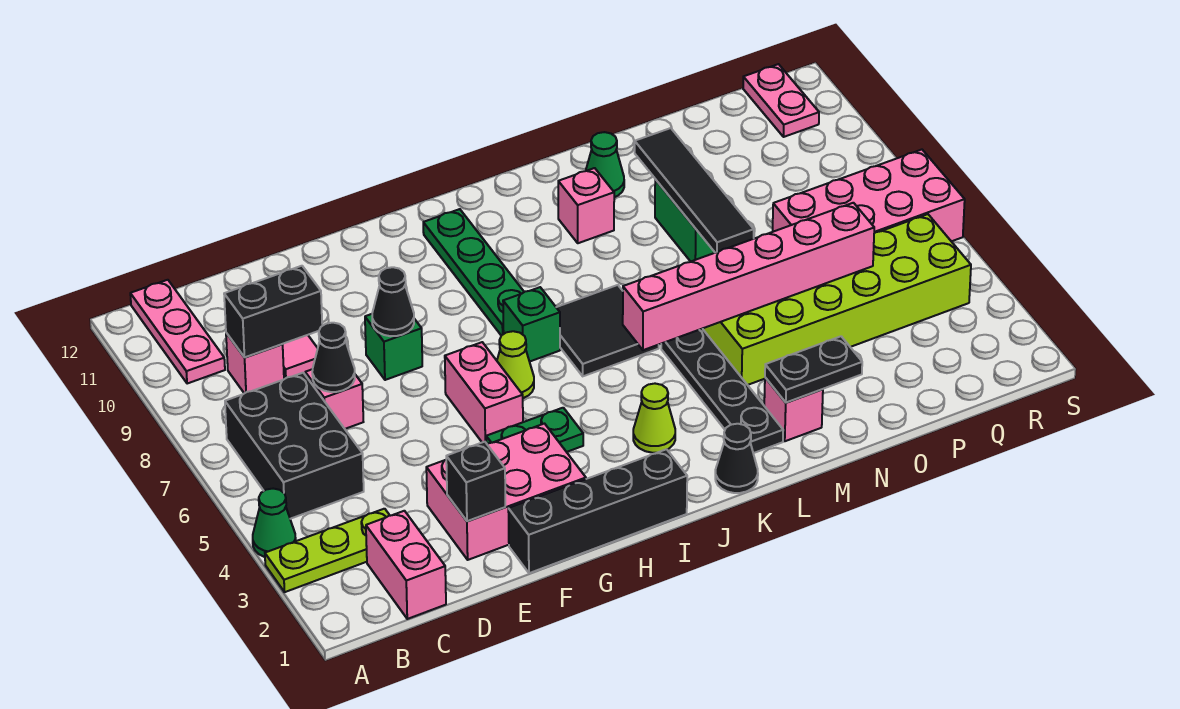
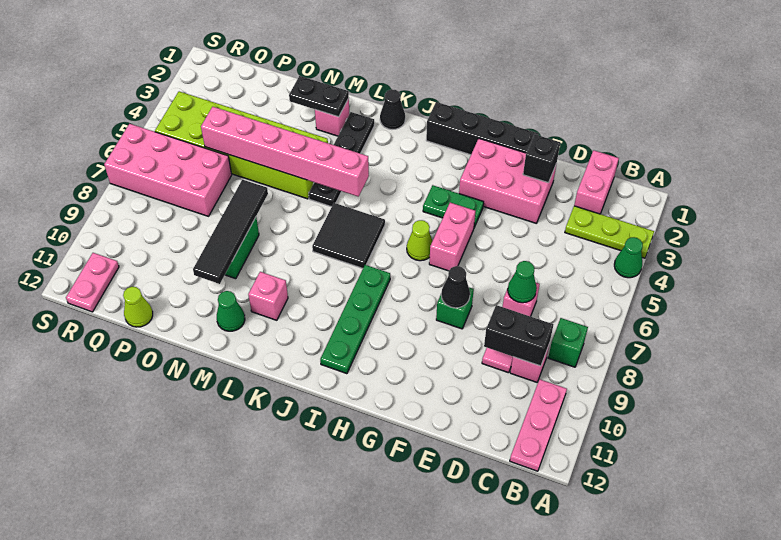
black brick B5:C7 level 1 -> none
black cone D7 level 2 -> green cone D7 level 2
green brick I7 level 1 -> green brick B8 level 1
lime cone J3 level 1 -> lime cone P12 level 1

